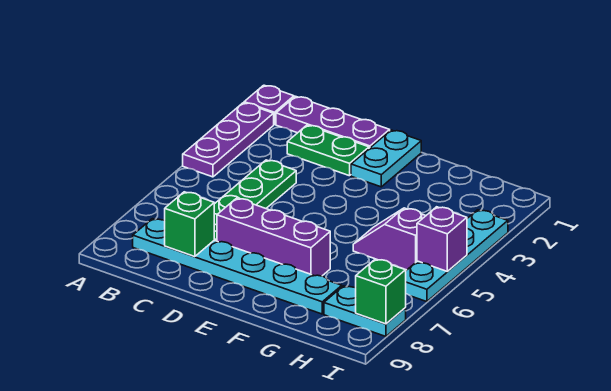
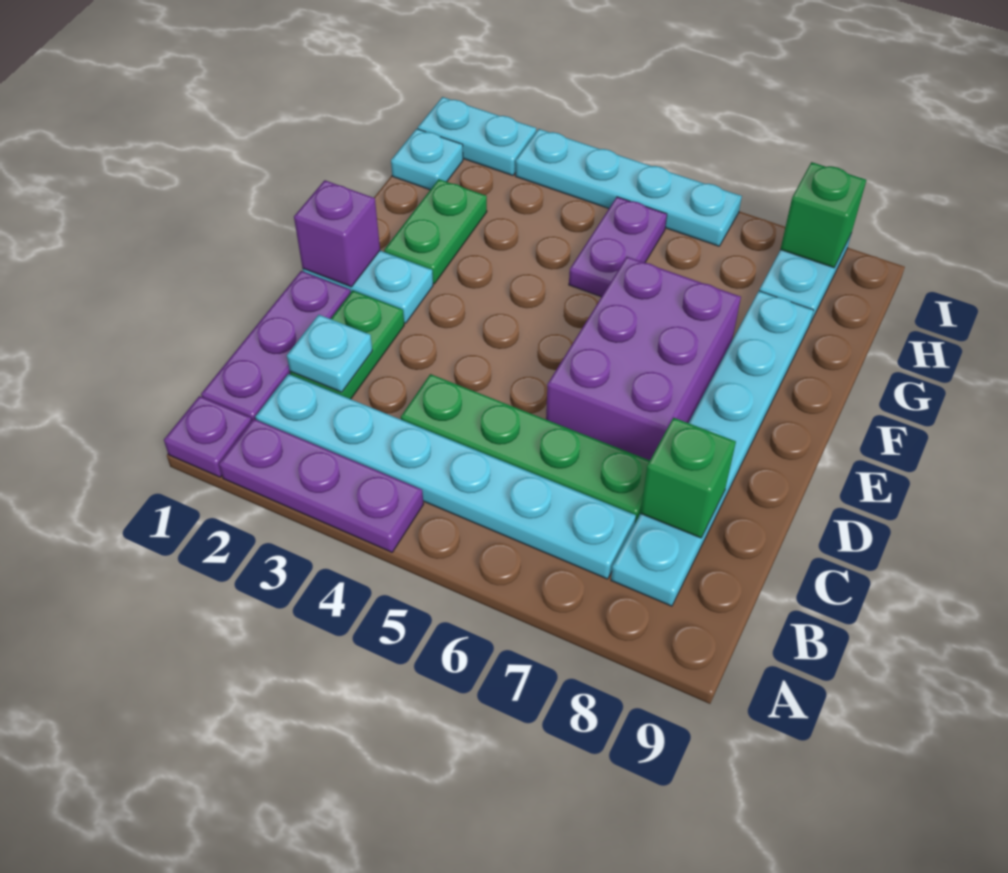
none -> cyan plate B2:B7 level 1
none -> cyan plate C2 level 2
purple brick D7:F7 level 1 -> purple brick D6:F7 level 1
none -> green plate F2:G2 level 1
purple slope G5:H5 level 1 top H -> purple plate G5:H5 level 1
none -> cyan plate H1 level 1
none -> cyan plate I1:I2 level 1
purple brick I5 level 2 -> purple brick E1 level 2

